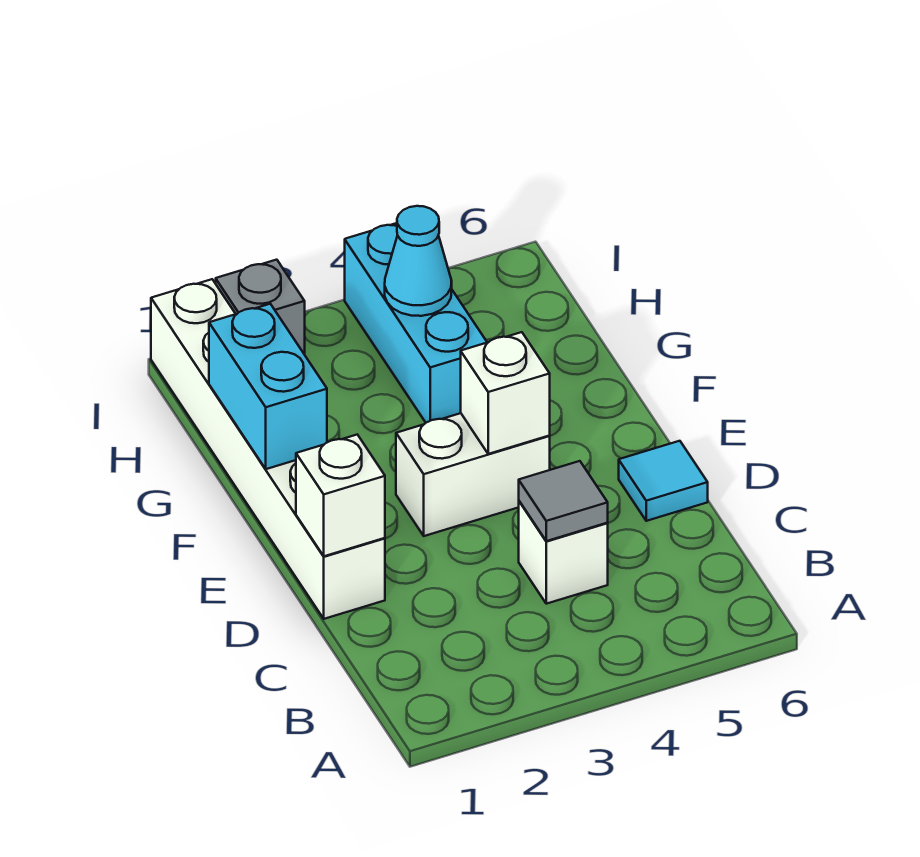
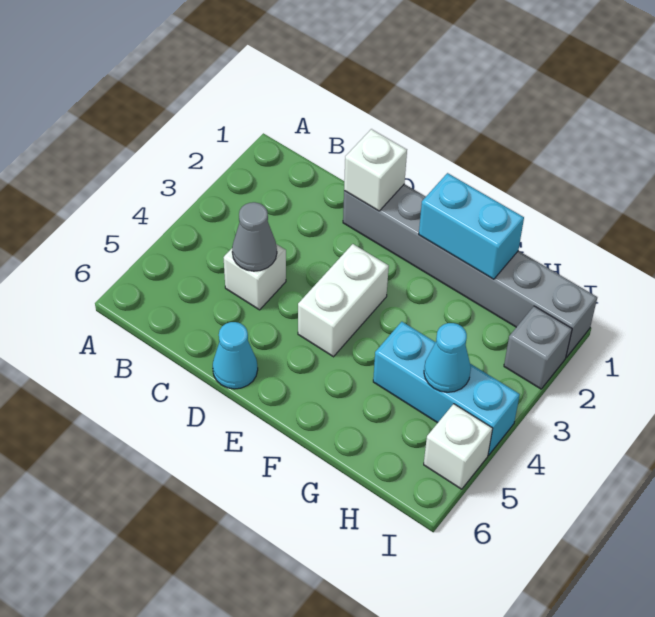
grey tile C4 level 2 -> grey cone C4 level 2
white brick D1:I1 level 1 -> grey brick D1:I1 level 1
cyan tile D6 level 1 -> cyan cone D6 level 1
white brick E4 level 2 -> white brick I5 level 1

